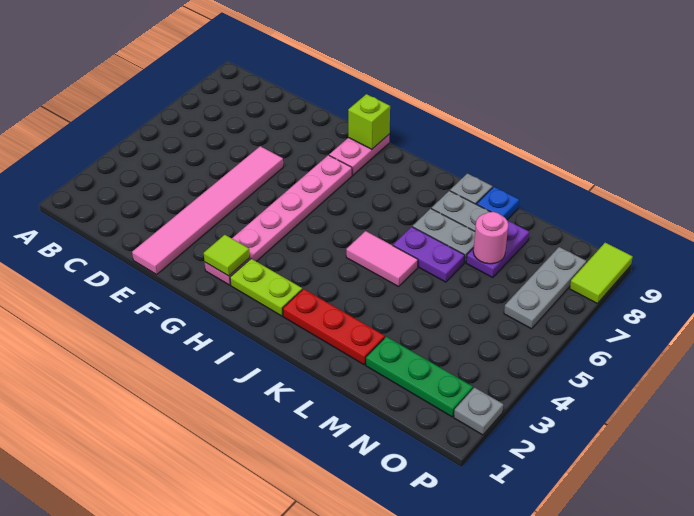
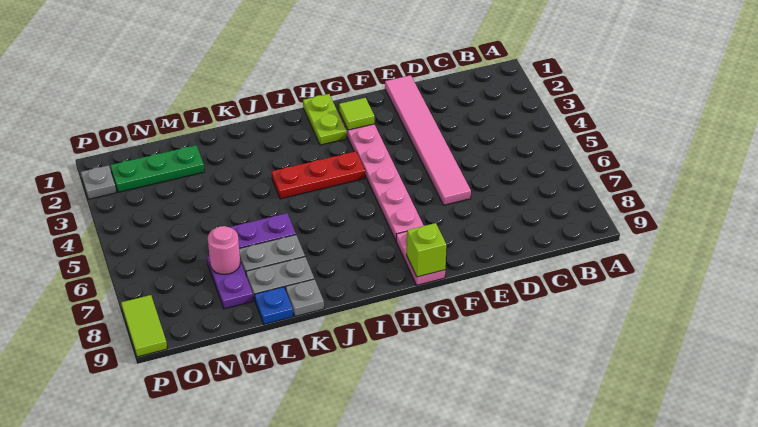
lime plate H2:I2 level 1 -> lime plate H1:H2 level 1
red plate J2:L2 level 1 -> red plate H4:J4 level 1
pink tile J5:K5 level 1 -> none
grey plate O6:O8 level 1 -> none

